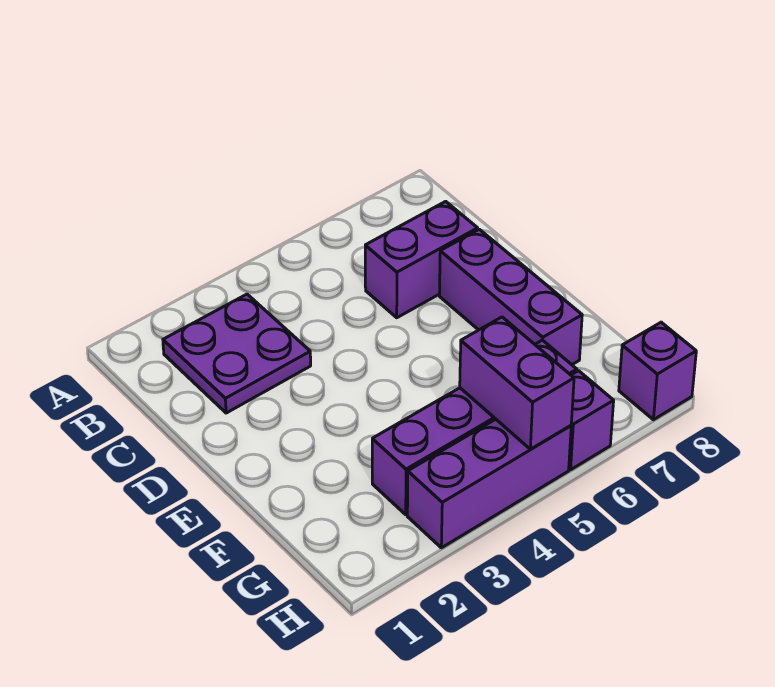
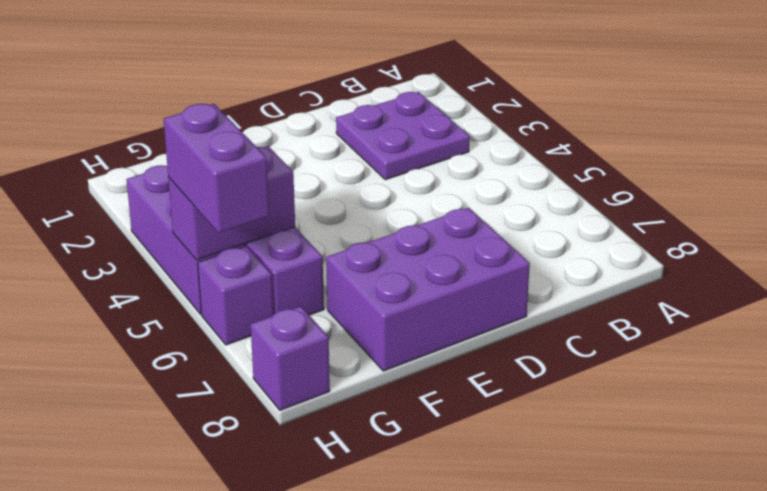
purple brick C6:C7 level 1 -> purple brick H5:H6 level 3
purple brick D7:F7 level 1 -> purple brick D7:F8 level 1

